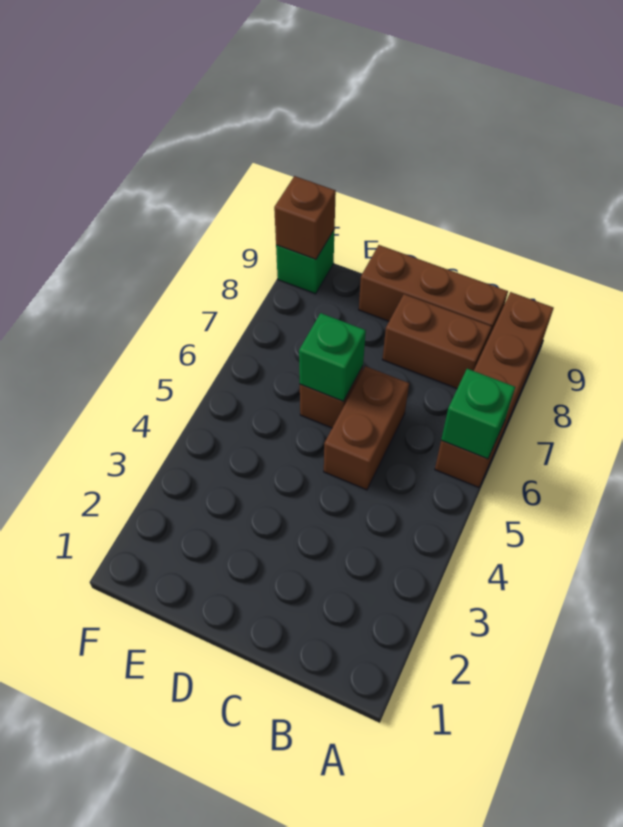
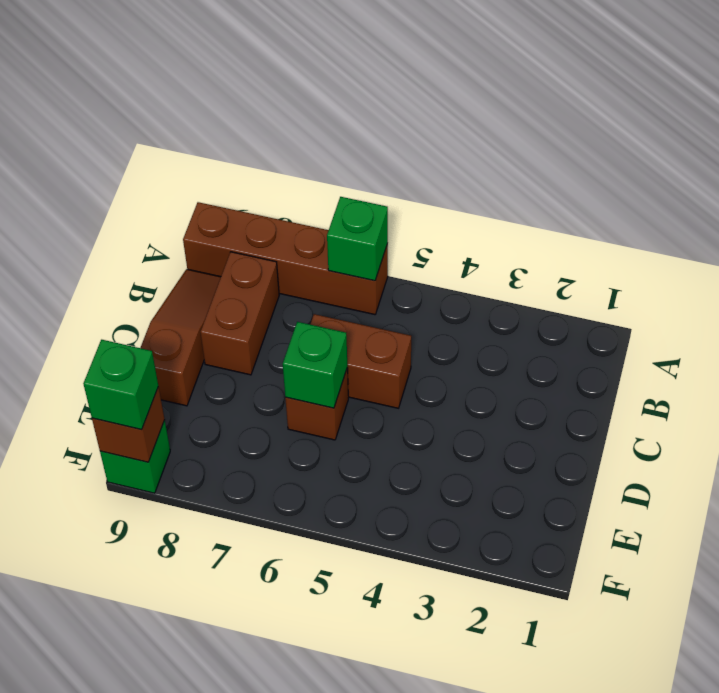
brown brick B9:D9 level 1 -> brown slope B9:D9 level 1 top D
none -> green brick F9 level 3

